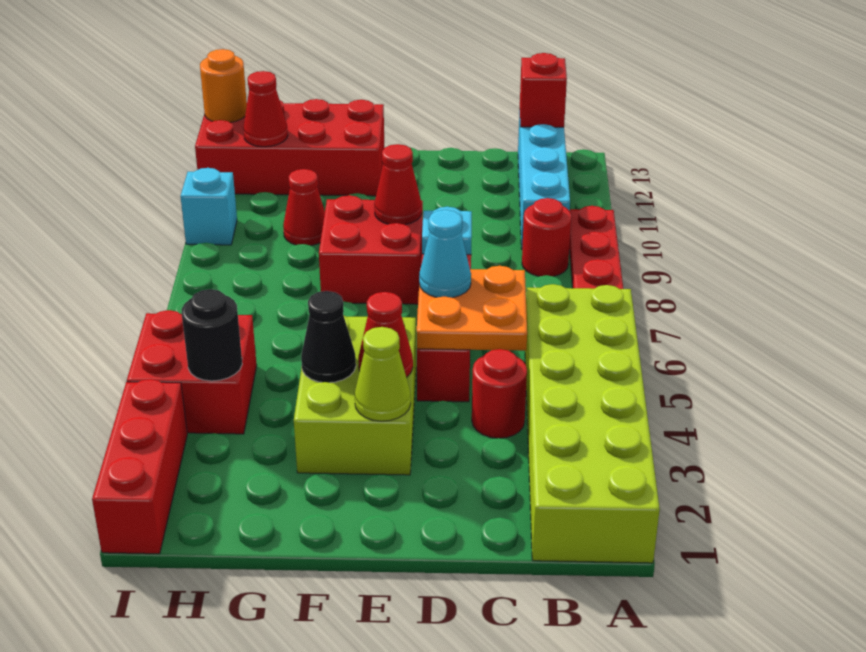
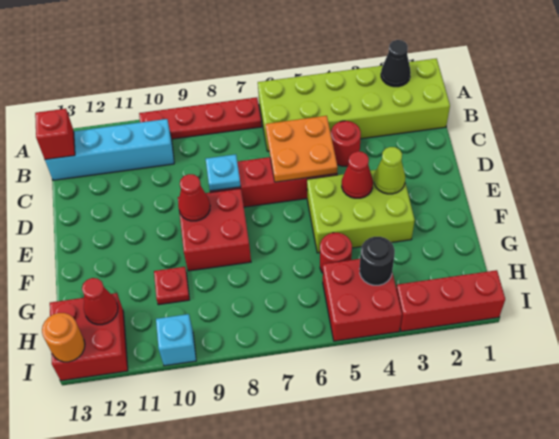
red round brick B9 level 1 -> red round brick G5 level 1
cyan cone D6 level 3 -> none
black cone F4 level 2 -> black cone A2 level 2
red brick F12:I13 level 1 -> red brick H12:I13 level 1
red cone G10 level 1 -> red plate G10 level 1

